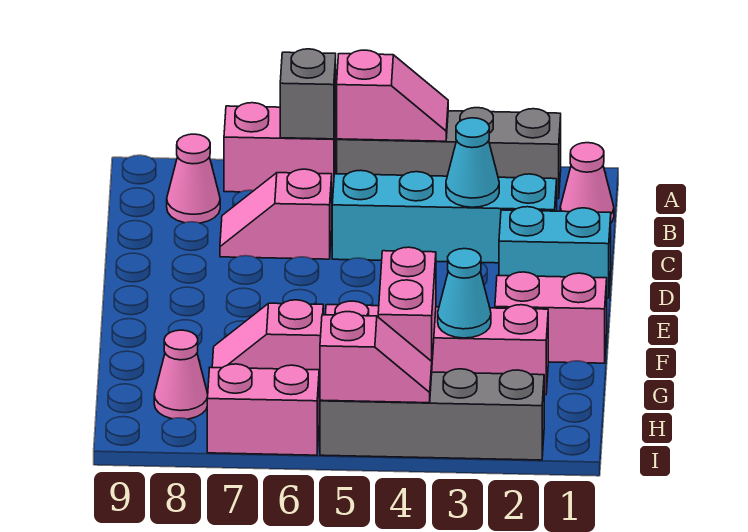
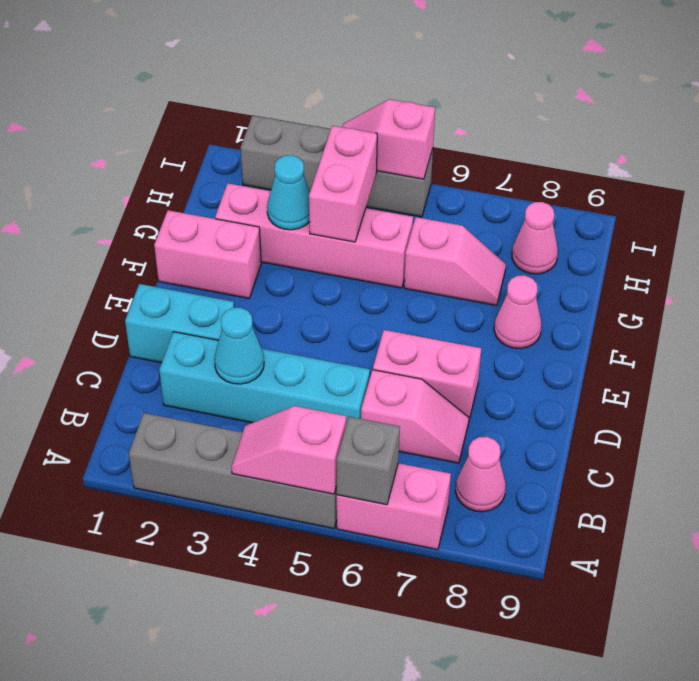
pink cone B1 level 1 -> pink cone F8 level 1
pink brick I6:I7 level 1 -> pink brick D6:D7 level 1

